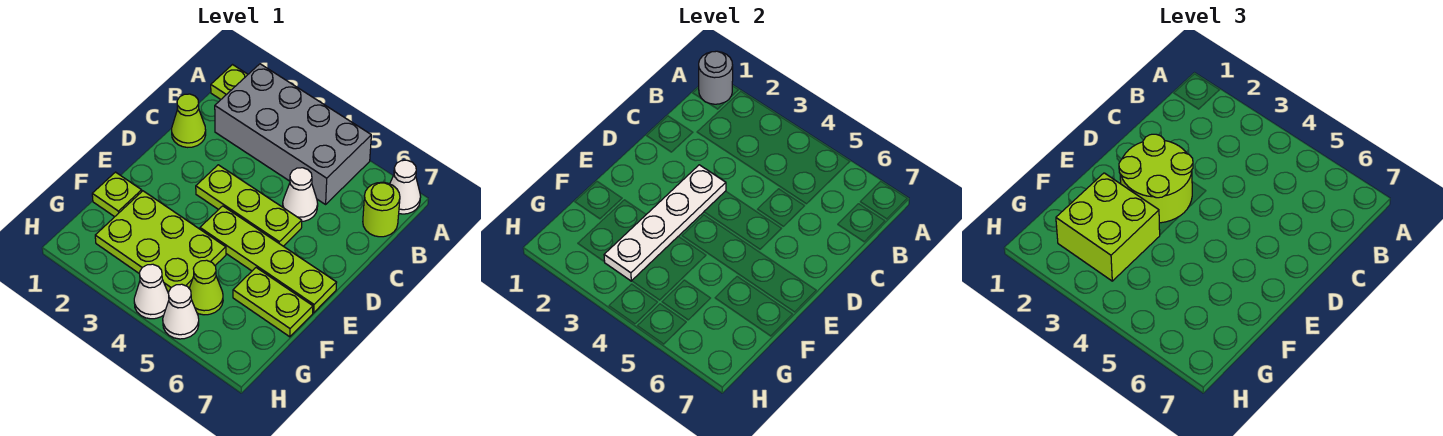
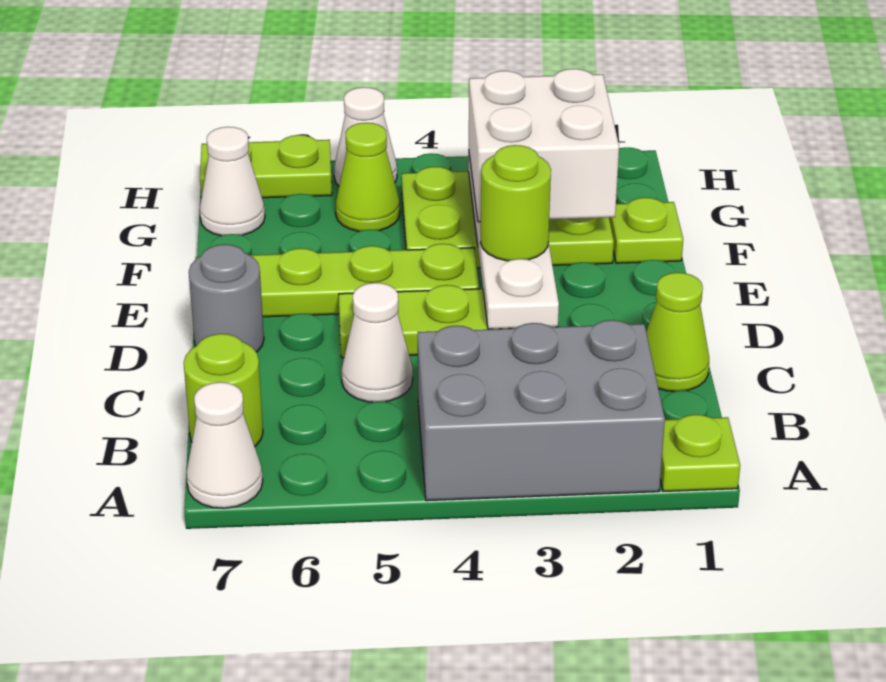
grey round brick A1 level 2 -> grey round brick D7 level 1
grey brick A2:B5 level 1 -> grey brick A2:B4 level 1
lime round brick D2:E3 level 3 -> lime round brick E3 level 3
lime brick F2:G3 level 3 -> white brick F2:G3 level 3
lime plate F6:F7 level 1 -> lime plate H6:H7 level 1
white cone H4 level 1 -> white cone G7 level 1

